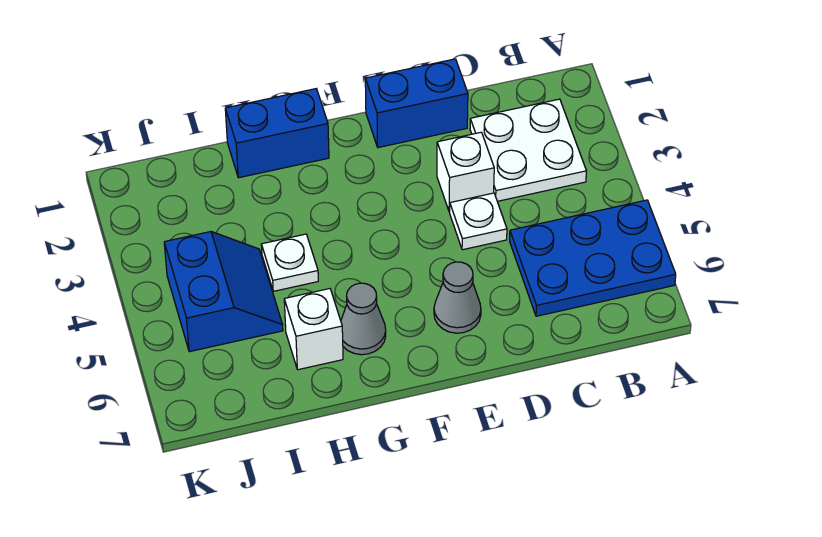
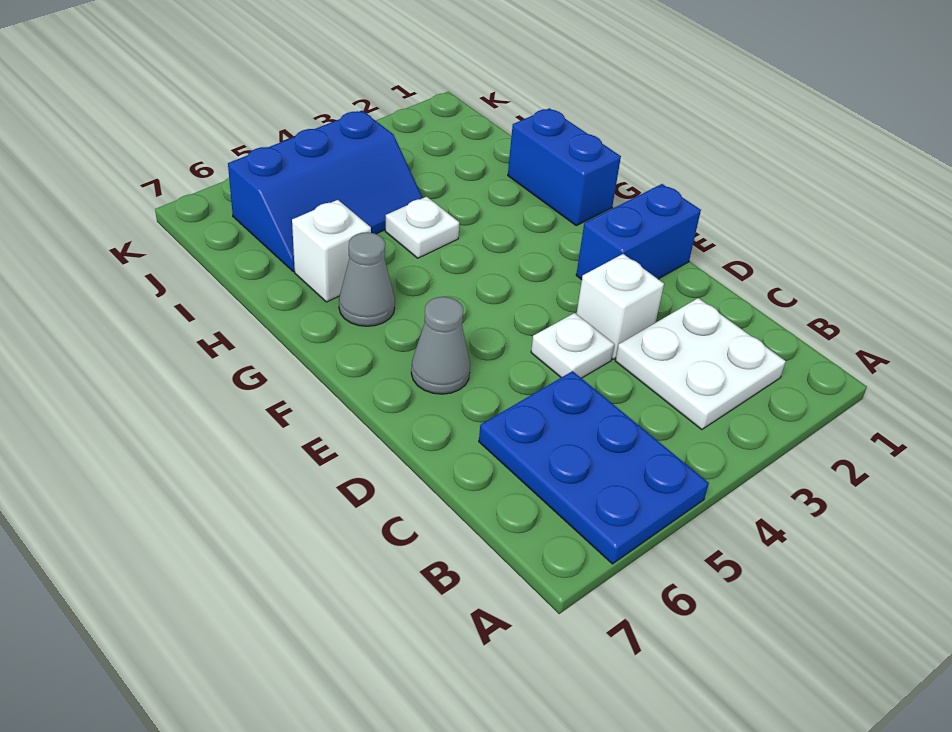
blue brick D1:E1 level 1 -> blue brick E1:E2 level 1
blue slope I4:J5 level 1 top J -> blue slope I4:J6 level 1 top J

